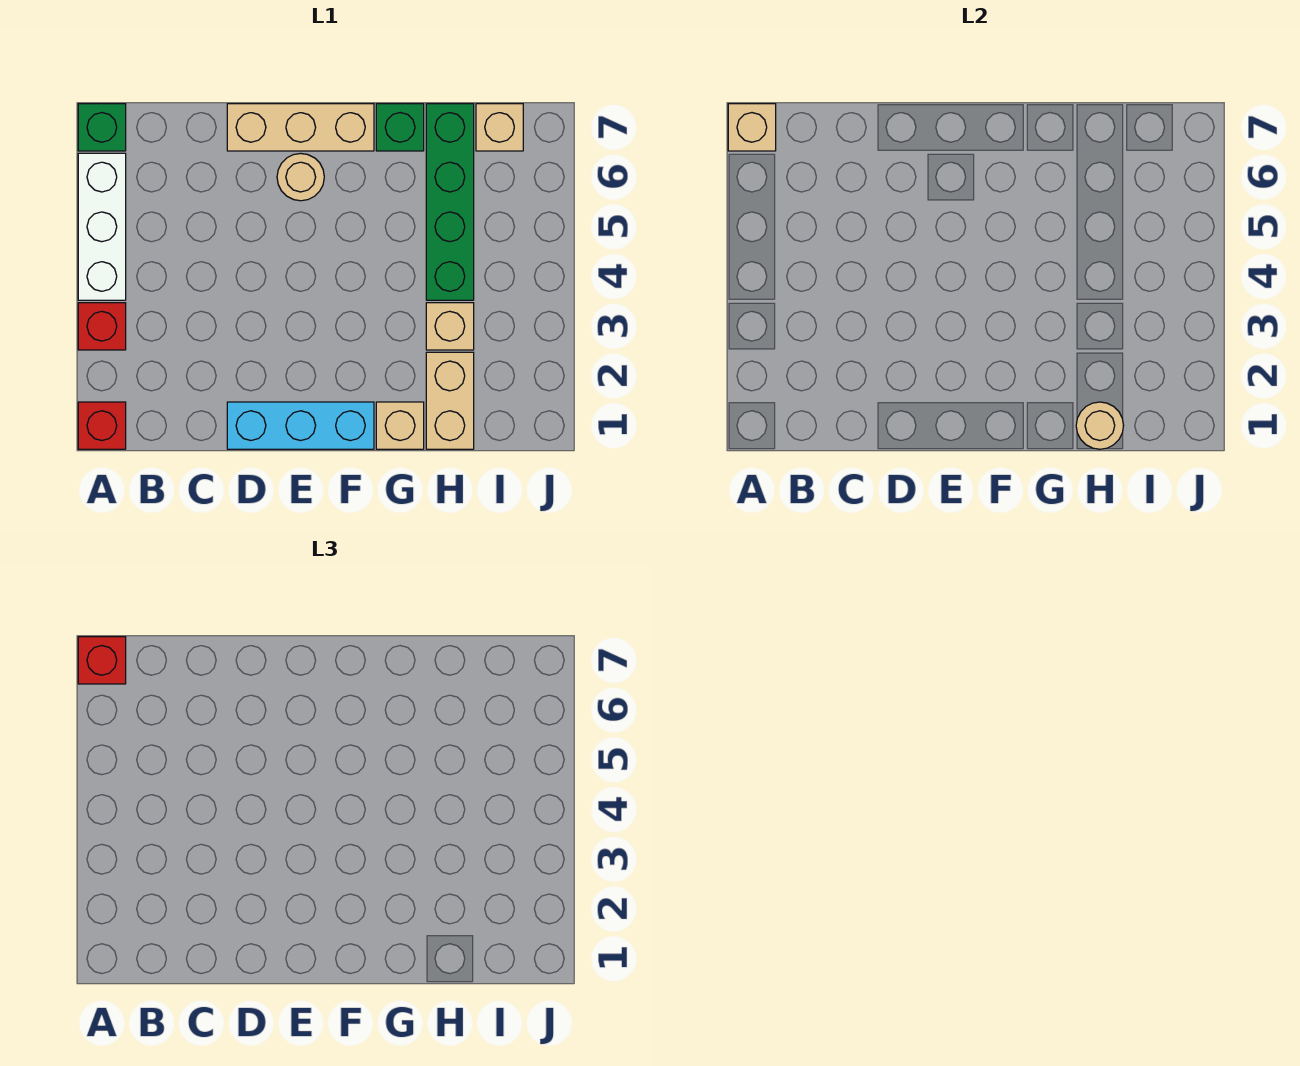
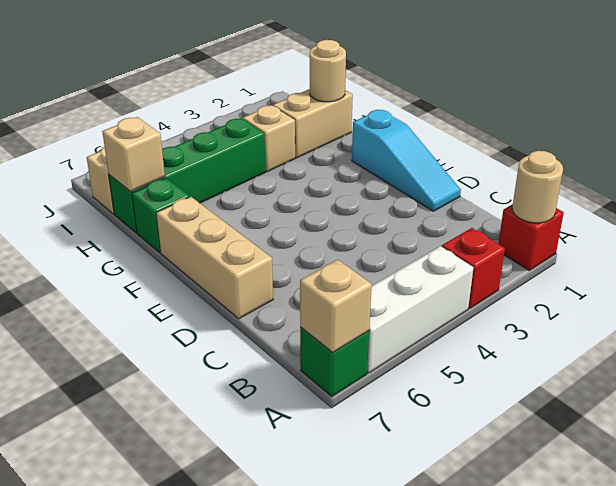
red brick A7 level 3 -> none
cyan brick D1:F1 level 1 -> cyan slope D1:F1 level 1 top F
tan round brick E6 level 1 -> tan round brick A1 level 2
tan brick G1 level 1 -> tan brick H7 level 2

